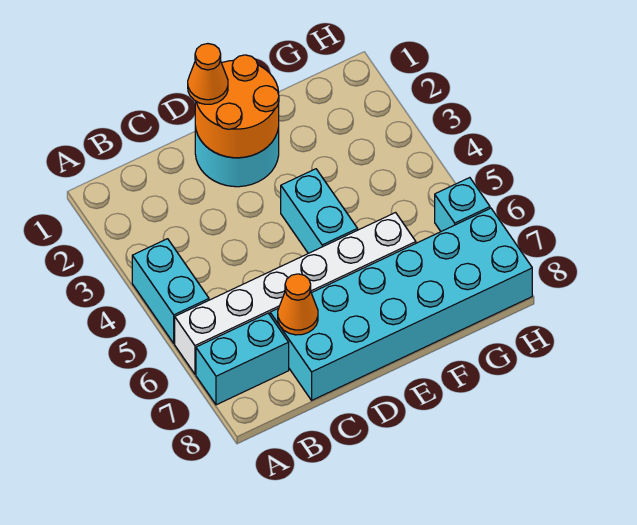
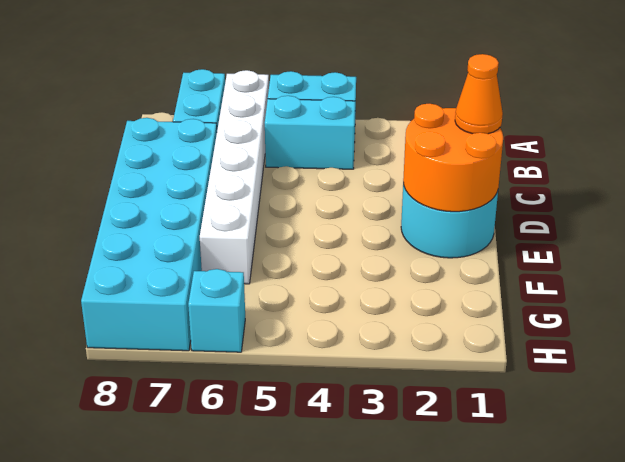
orange cone C7 level 2 -> none
cyan brick E4:E5 level 1 -> cyan brick B4:B5 level 1

